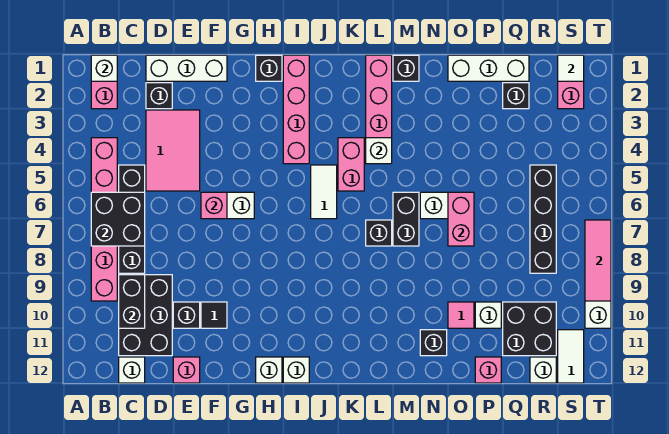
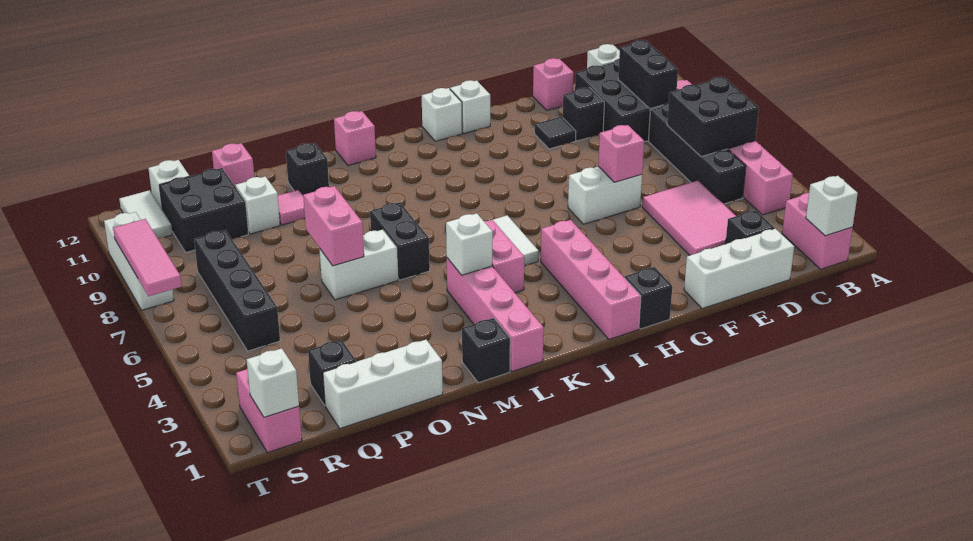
black brick L7 level 1 -> none
none -> pink brick L12 level 1
white tile S1 level 2 -> white brick S1 level 2

